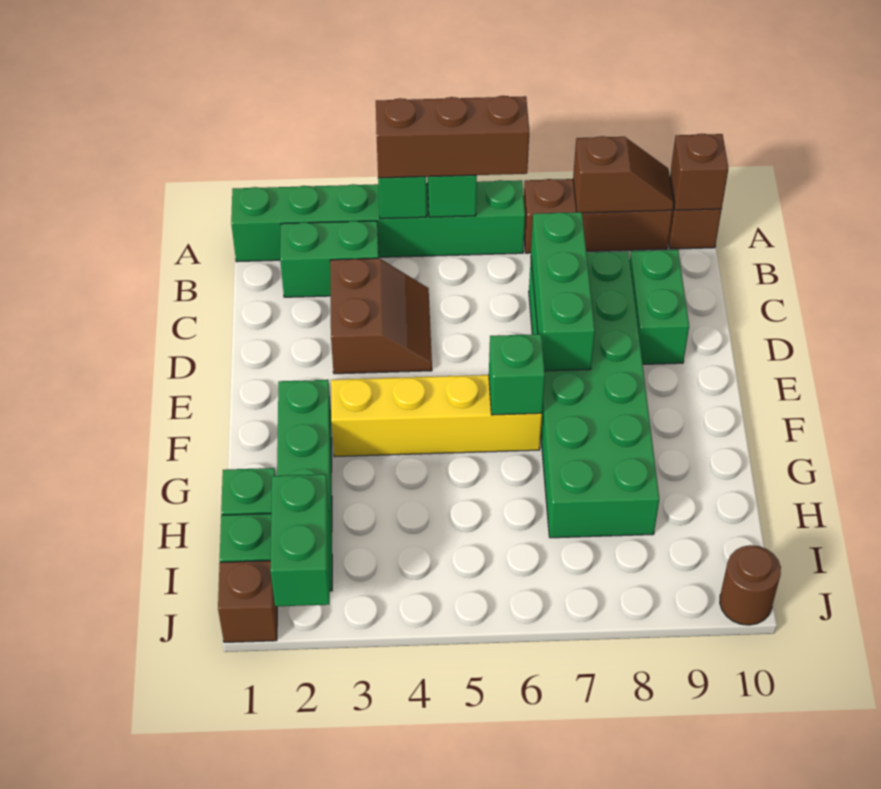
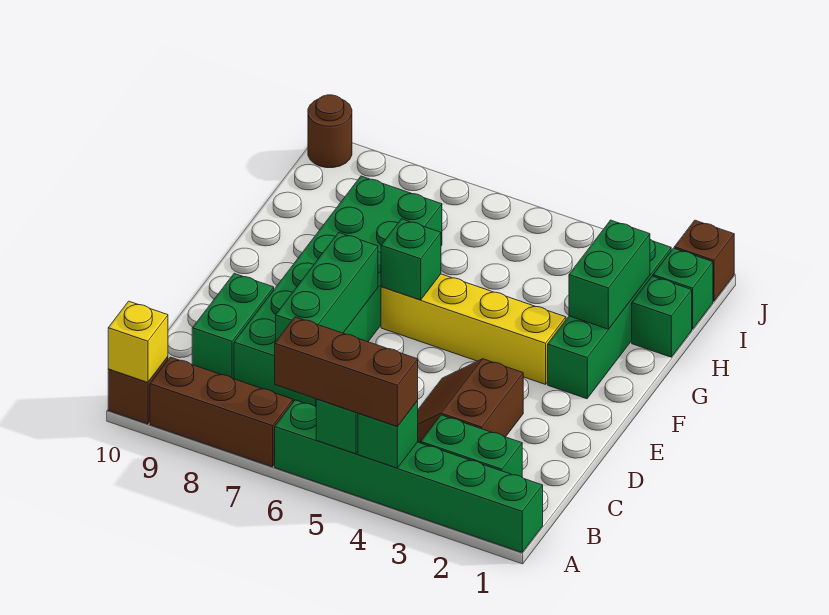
brown slope A8:A9 level 2 top 8 -> none
brown brick A10 level 2 -> yellow brick A10 level 2
green brick I2:J2 level 2 -> green brick G2:H2 level 2

